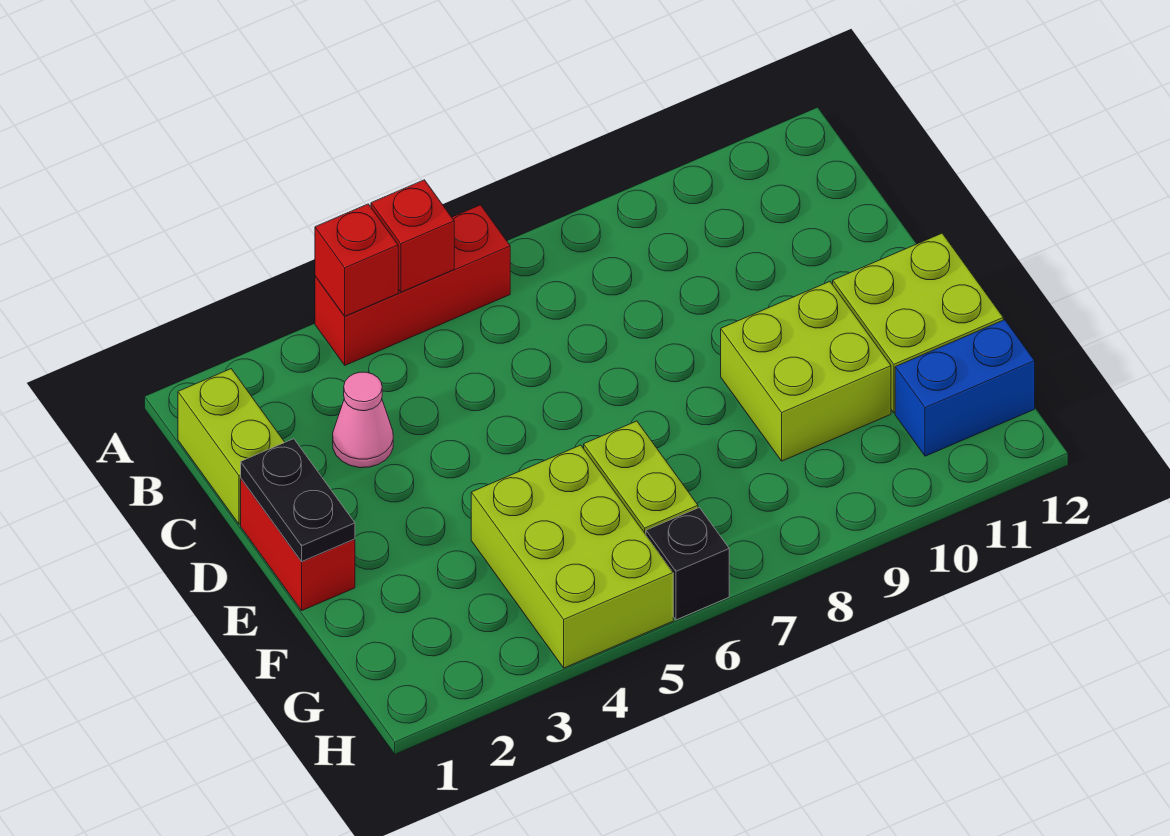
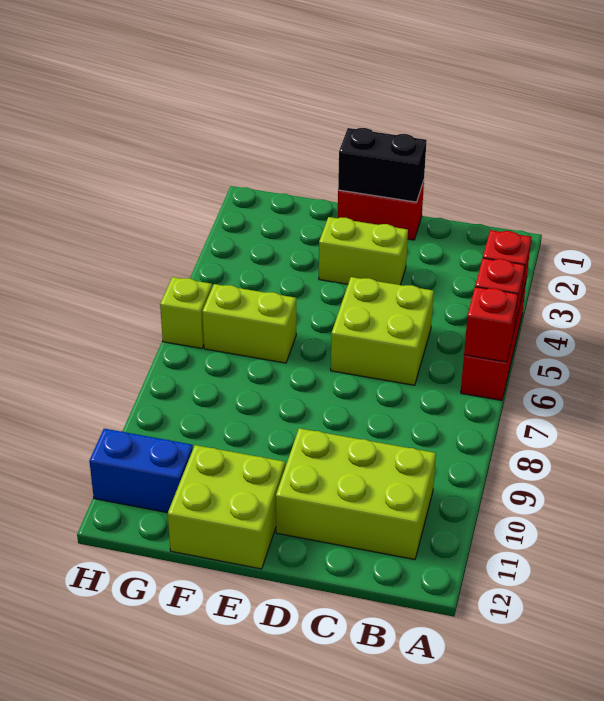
none -> red brick A6 level 2
lime brick B1:C1 level 1 -> lime brick D3:E3 level 1
pink cone C3 level 1 -> none
black plate D1:E1 level 2 -> black brick D1:E1 level 2
lime brick E9:F10 level 1 -> lime brick C5:D6 level 1
lime brick F4:H5 level 1 -> lime brick B10:D11 level 1
blue brick G11:G12 level 1 -> blue brick G11:H11 level 1
black brick H6 level 1 -> lime brick H6 level 1

